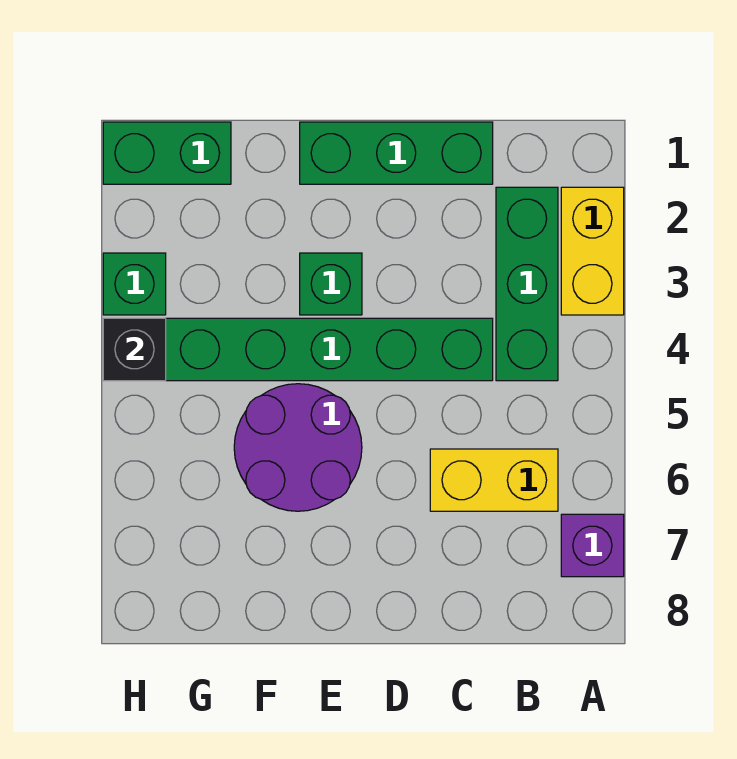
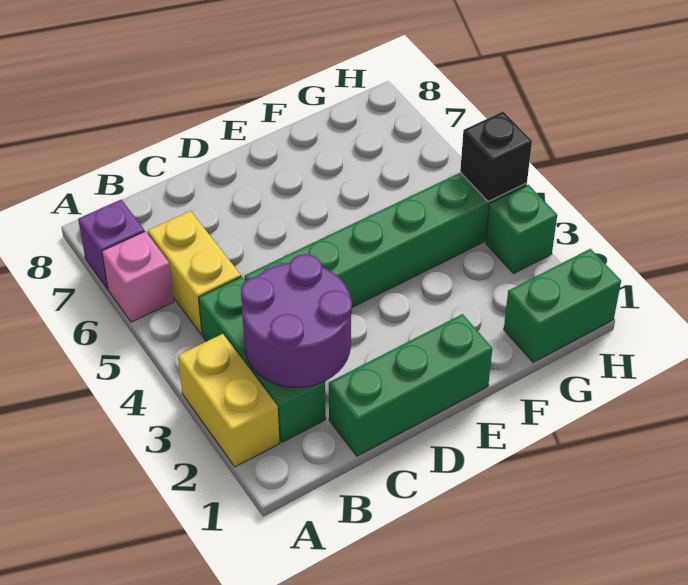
none -> pink brick A6 level 1
yellow brick B6:C6 level 1 -> yellow brick B5:B6 level 1
green brick E3 level 1 -> none
purple round brick E5:F6 level 1 -> purple round brick B2:C3 level 2

